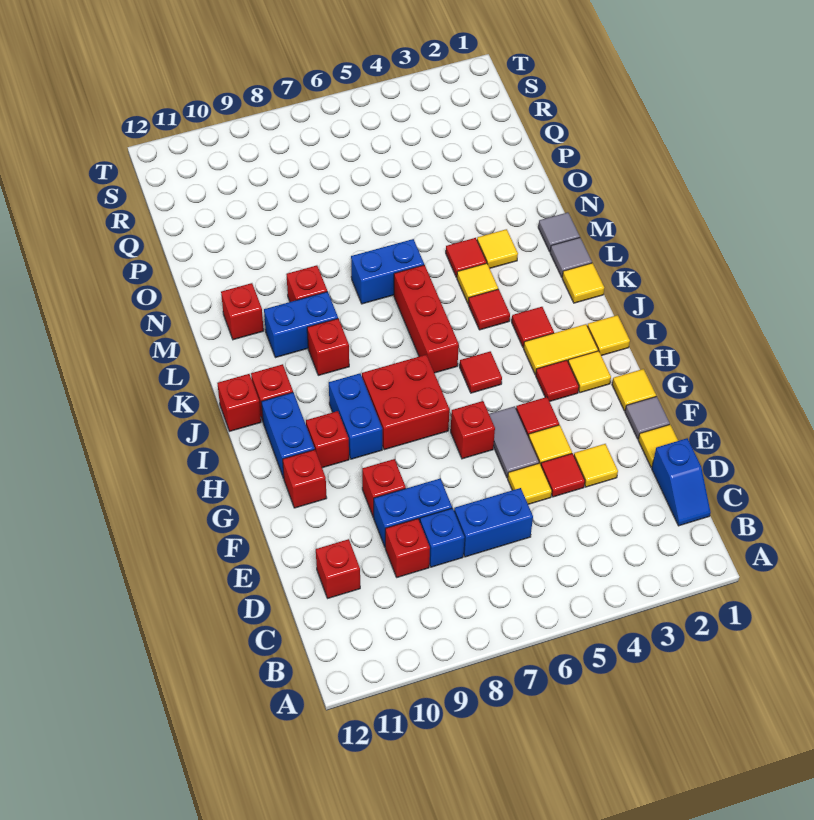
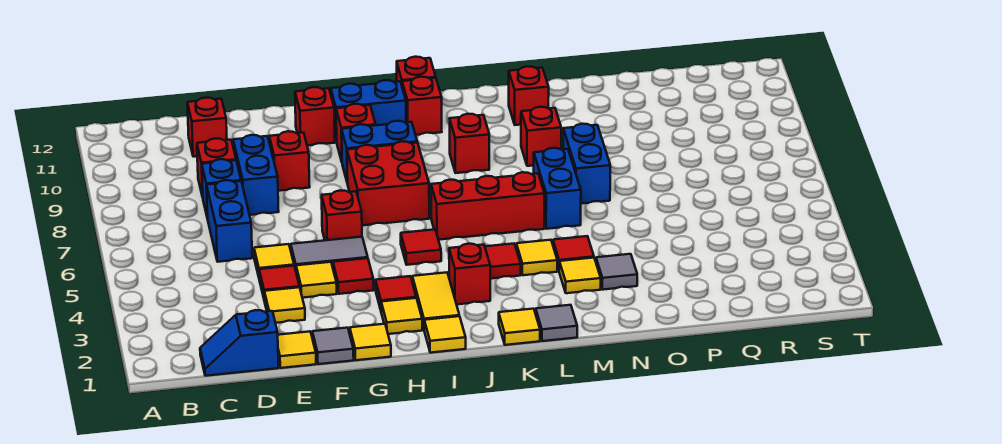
red tile J3 level 1 -> red brick J3 level 1
blue brick L9:L10 level 1 -> blue brick N7:N8 level 1
grey tile M1 level 1 -> grey tile N3 level 1

